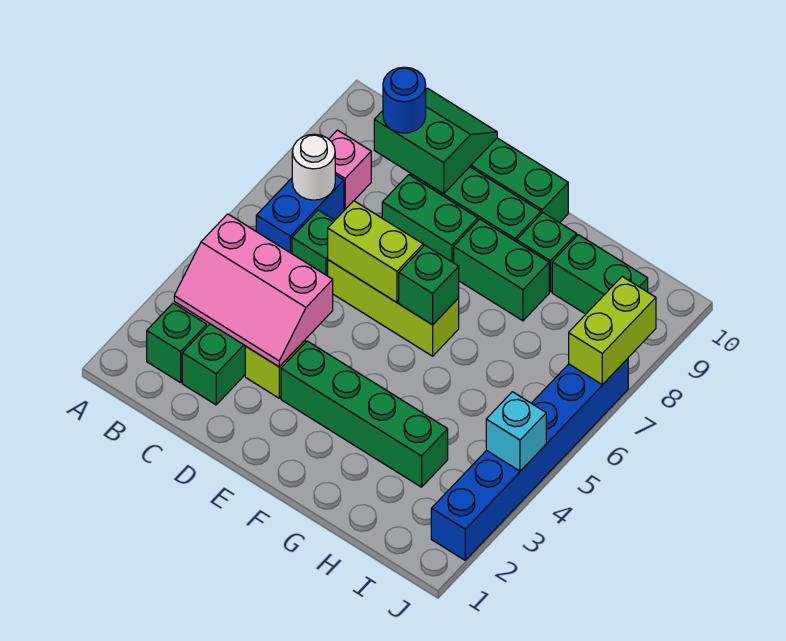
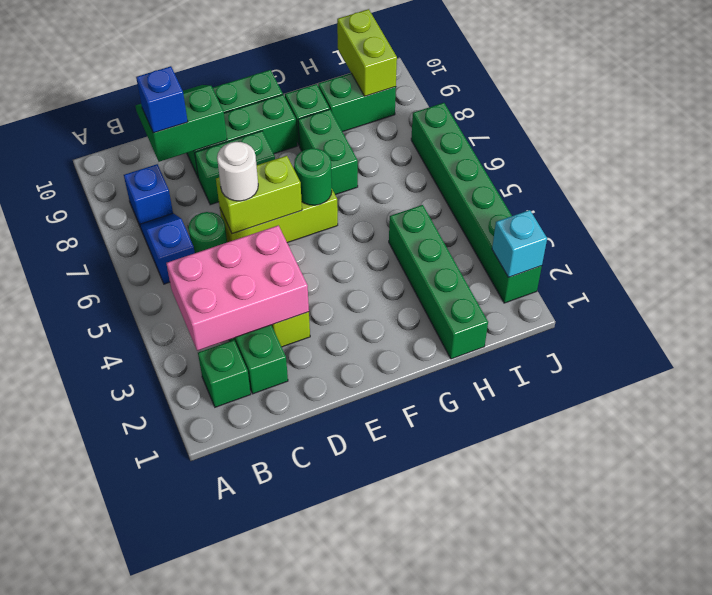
pink slope B3:D4 level 2 top 4 -> pink brick B3:D4 level 2
blue brick B6:B7 level 1 -> blue slope B6:B7 level 1 top 6
white round brick B7 level 2 -> white round brick D6 level 3
pink brick B8 level 1 -> blue brick B8 level 1
green brick C6 level 1 -> green round brick C6 level 1
blue round brick C9 level 3 -> blue brick C9 level 3
green brick E3:H3 level 1 -> green brick H1:H4 level 1
green brick F6 level 2 -> green round brick F6 level 2
green brick F8:G8 level 1 -> green brick G7:G8 level 1
blue brick J2:J7 level 1 -> green brick J2:J7 level 1
cyan brick J4 level 2 -> cyan brick J2 level 2
lime brick J7:J8 level 2 -> lime brick I9:I10 level 2

